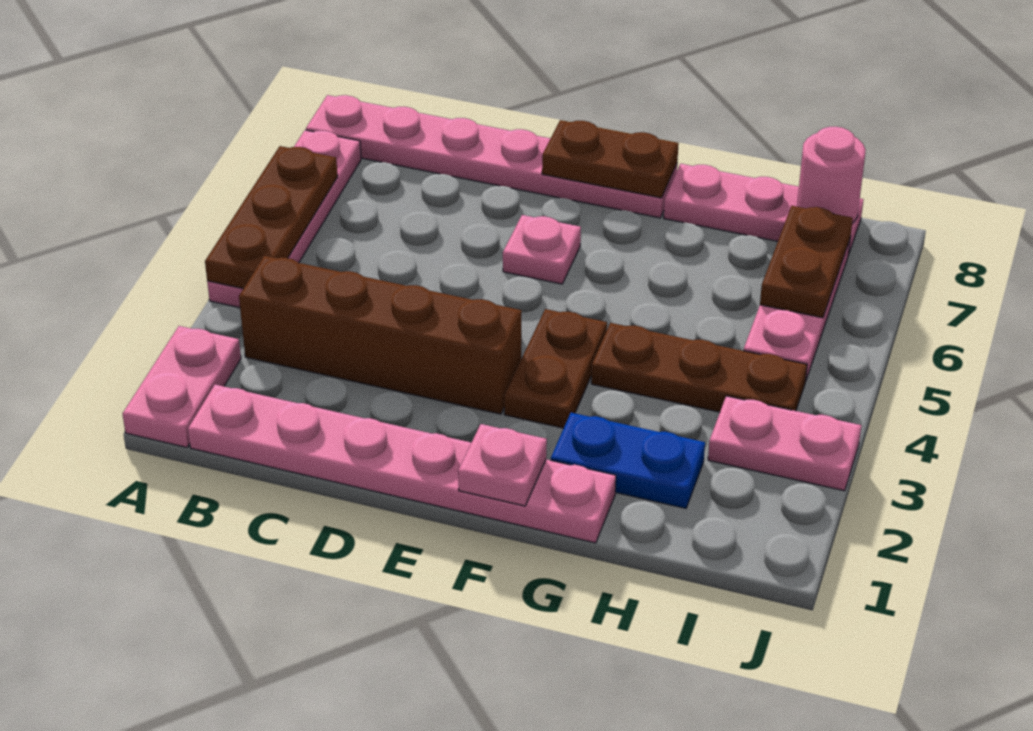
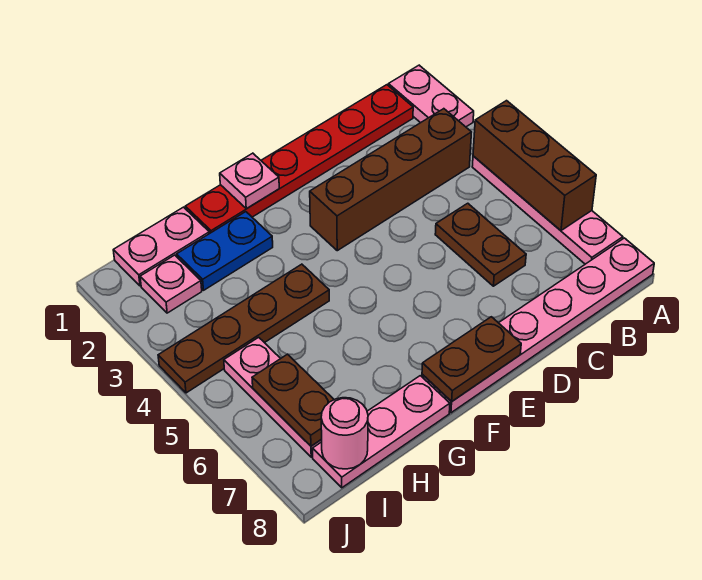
brown plate A4:A6 level 2 -> brown brick A4:A6 level 2
pink plate B1:G1 level 1 -> red plate B1:G1 level 1
pink plate E6 level 1 -> pink plate I2 level 1
brown plate F3:F4 level 1 -> brown plate C5:C6 level 1
brown plate G4:I4 level 1 -> brown plate G4:J4 level 1
pink plate I3:J3 level 1 -> pink plate H1:I1 level 1

